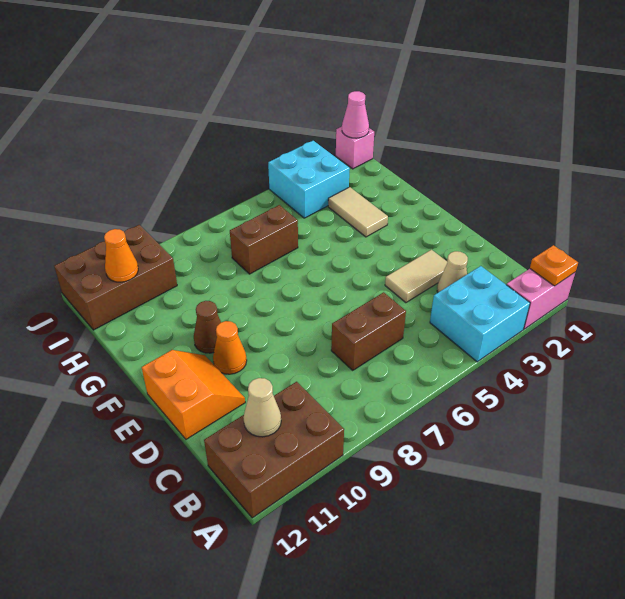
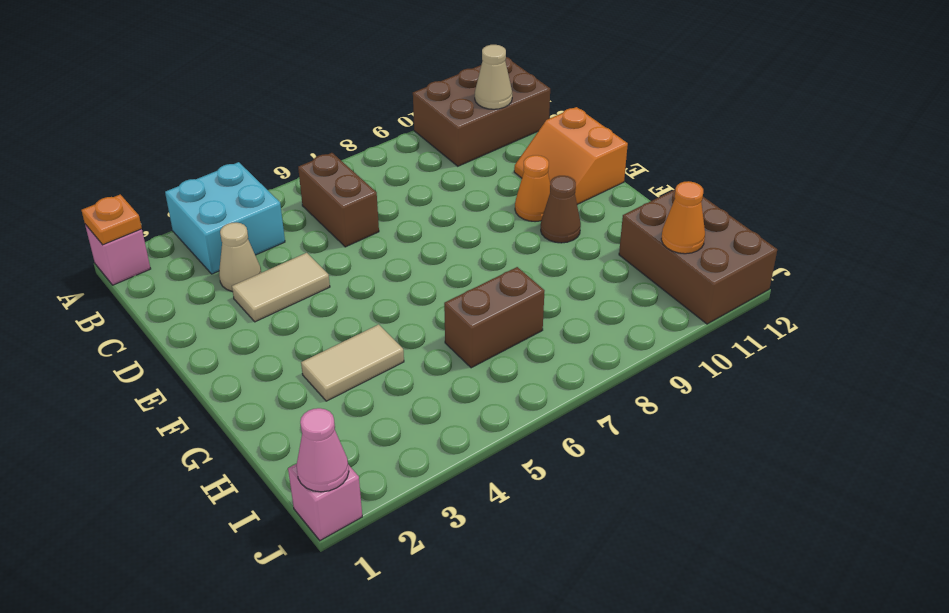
pink brick A1:A2 level 1 -> pink brick A1 level 1
brown brick C6:C7 level 1 -> brown brick B6:C6 level 1
tan tile G3:H3 level 1 -> tan tile G3:G4 level 1
cyan brick I3:J4 level 1 -> none
brown brick I10:J12 level 1 -> brown brick H11:J12 level 1

